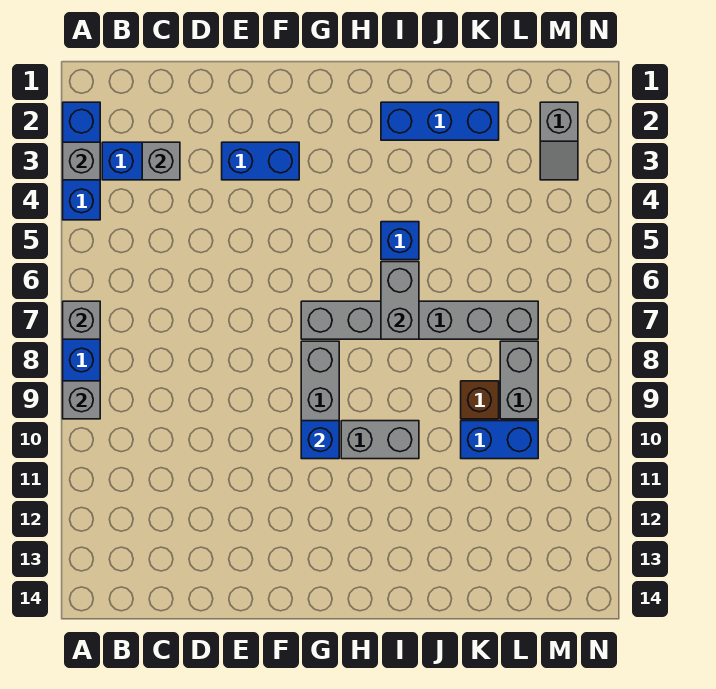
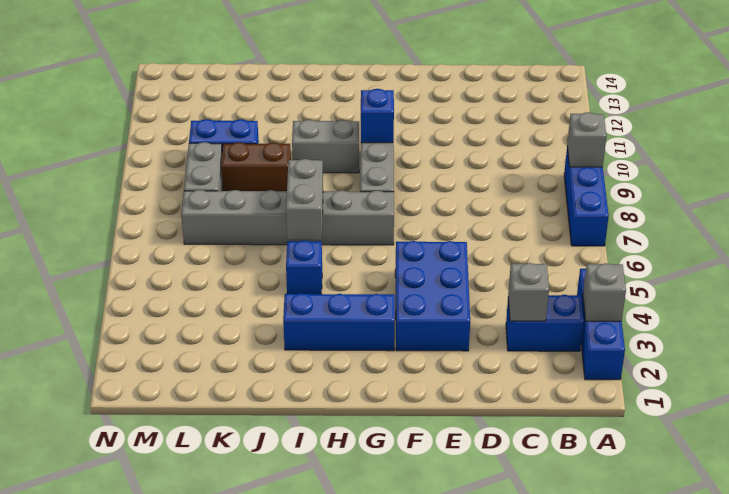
grey brick A7 level 2 -> none
blue brick E3:F3 level 1 -> blue brick E3:F5 level 1
blue brick I2:K2 level 1 -> blue brick G3:I3 level 1
brown brick K9 level 1 -> brown brick J9:K9 level 1
grey slope M2:M3 level 1 top 2 -> none

